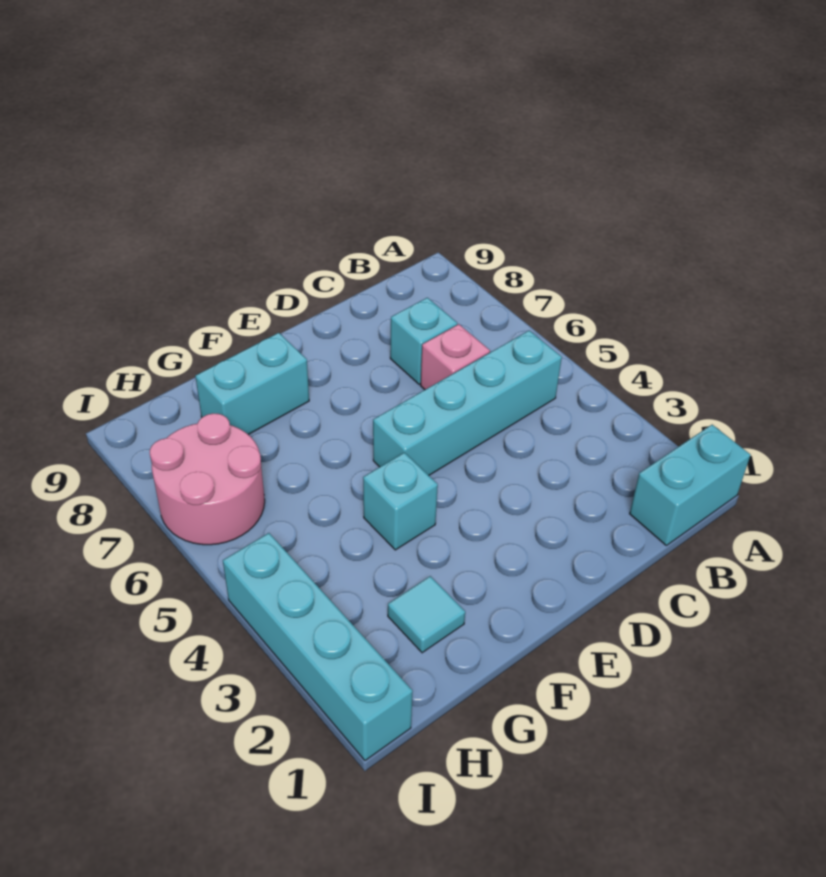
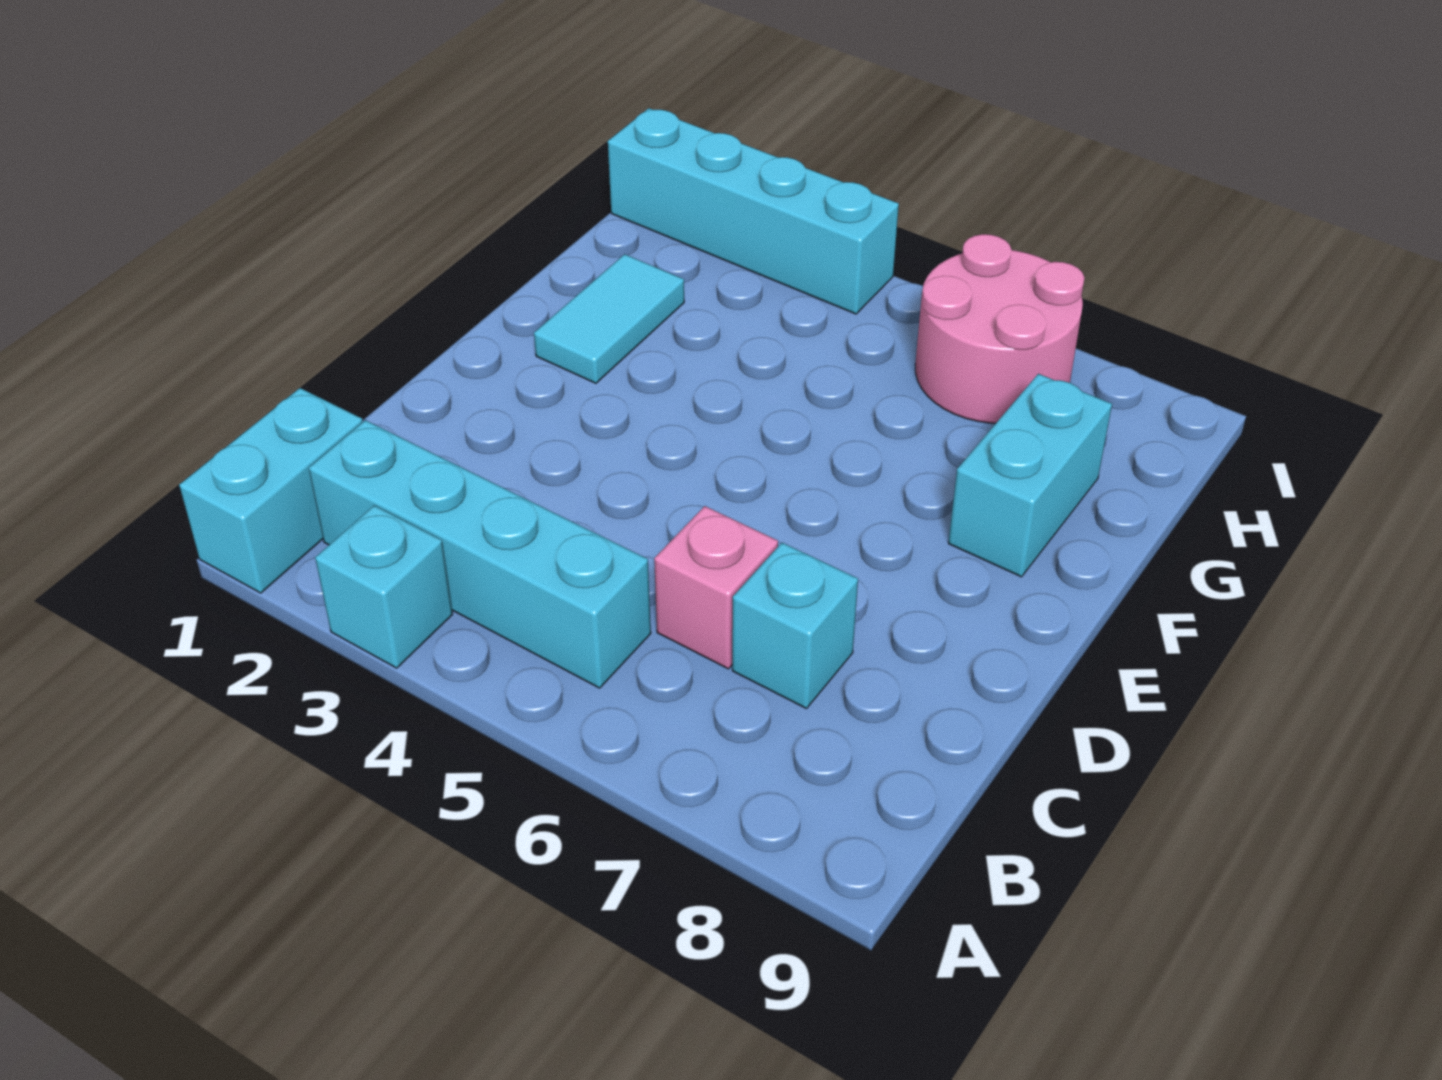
cyan brick B5:E5 level 1 -> cyan brick B2:B5 level 1
cyan brick F4 level 1 -> cyan brick A3 level 1
cyan tile G2 level 1 -> cyan tile F2:G2 level 1

